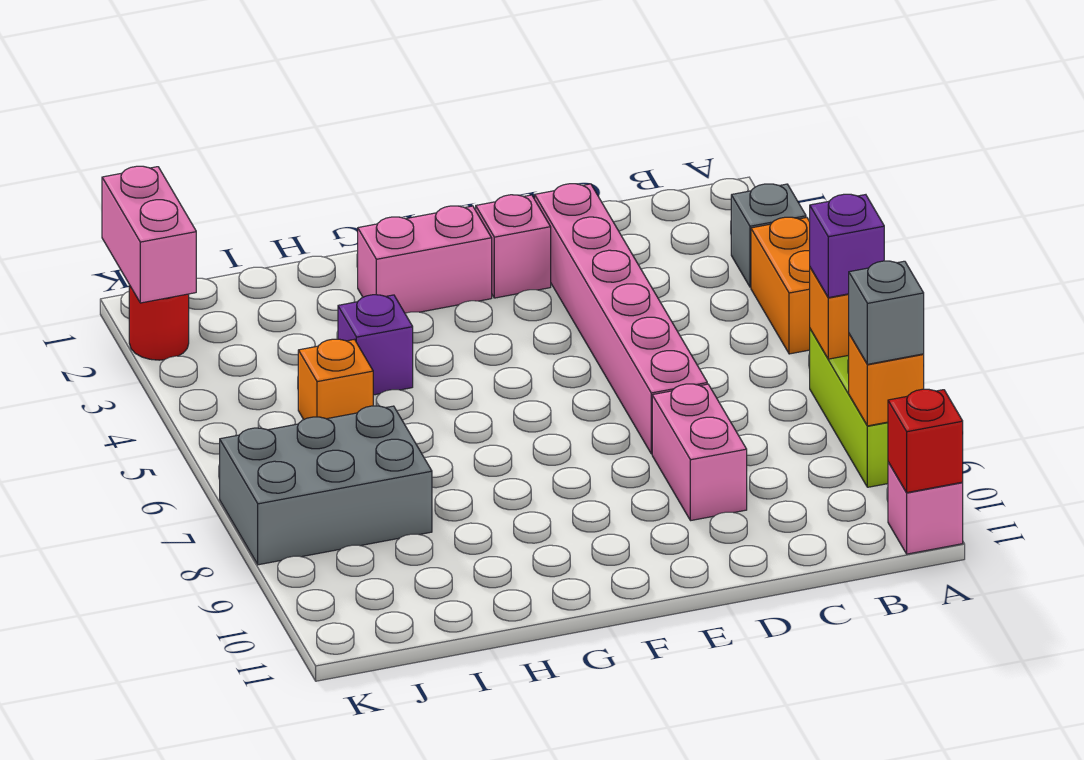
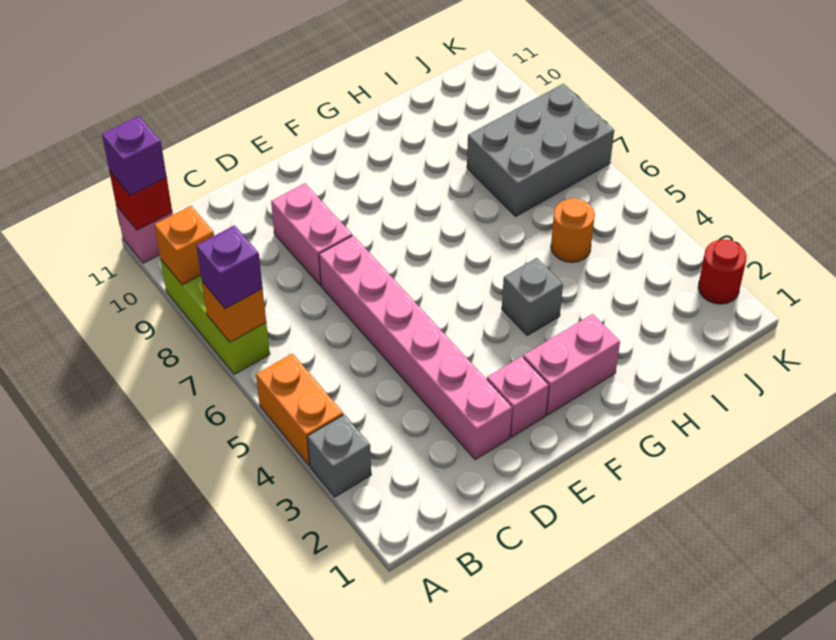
grey brick A9 level 3 -> grey brick G4 level 1
purple brick H4 level 1 -> purple brick A11 level 3
orange brick I5 level 1 -> orange round brick I5 level 1
pink brick K1:K2 level 2 -> none

